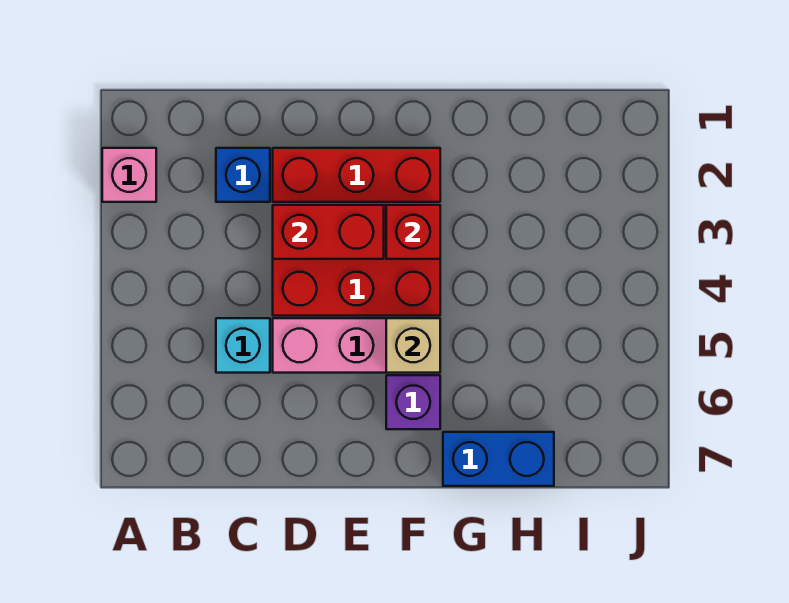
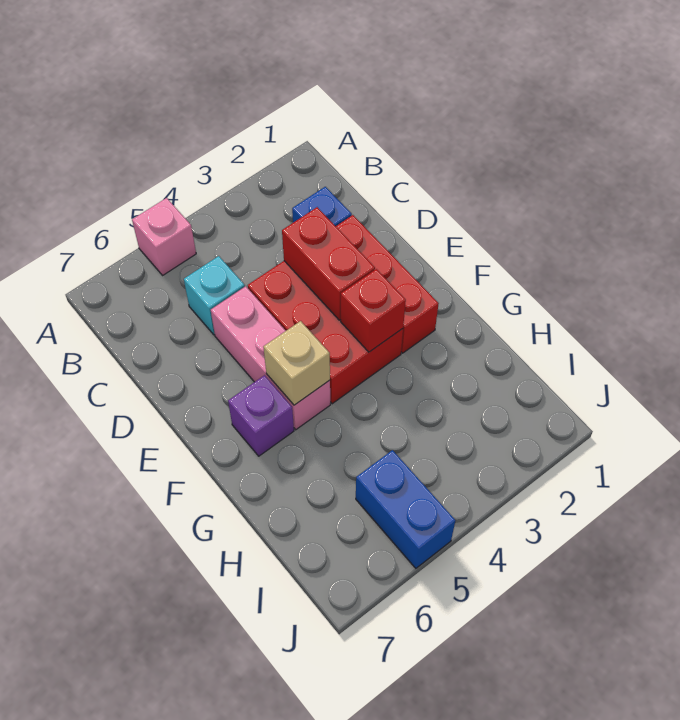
pink brick A2 level 1 -> pink brick A5 level 1
blue brick G7:H7 level 1 -> blue brick I5:J5 level 1

